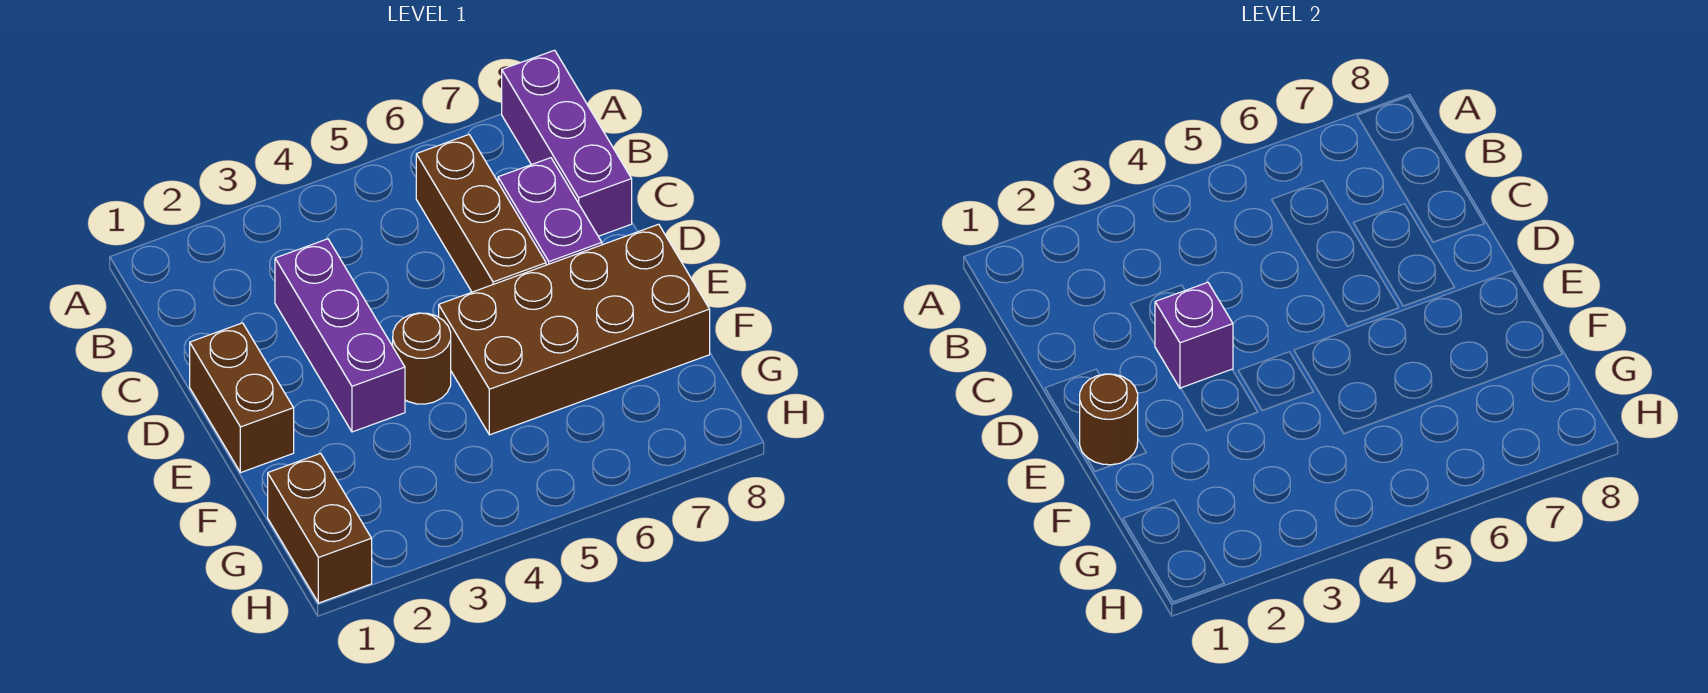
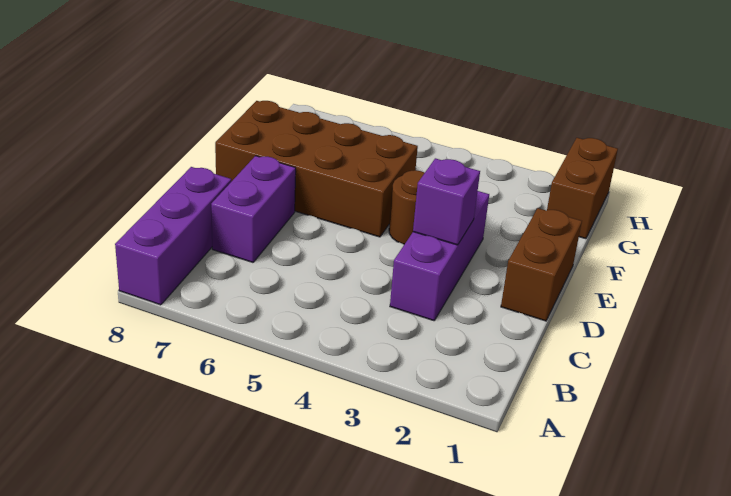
brown brick B6:D6 level 1 -> none
brown round brick E1 level 2 -> none

